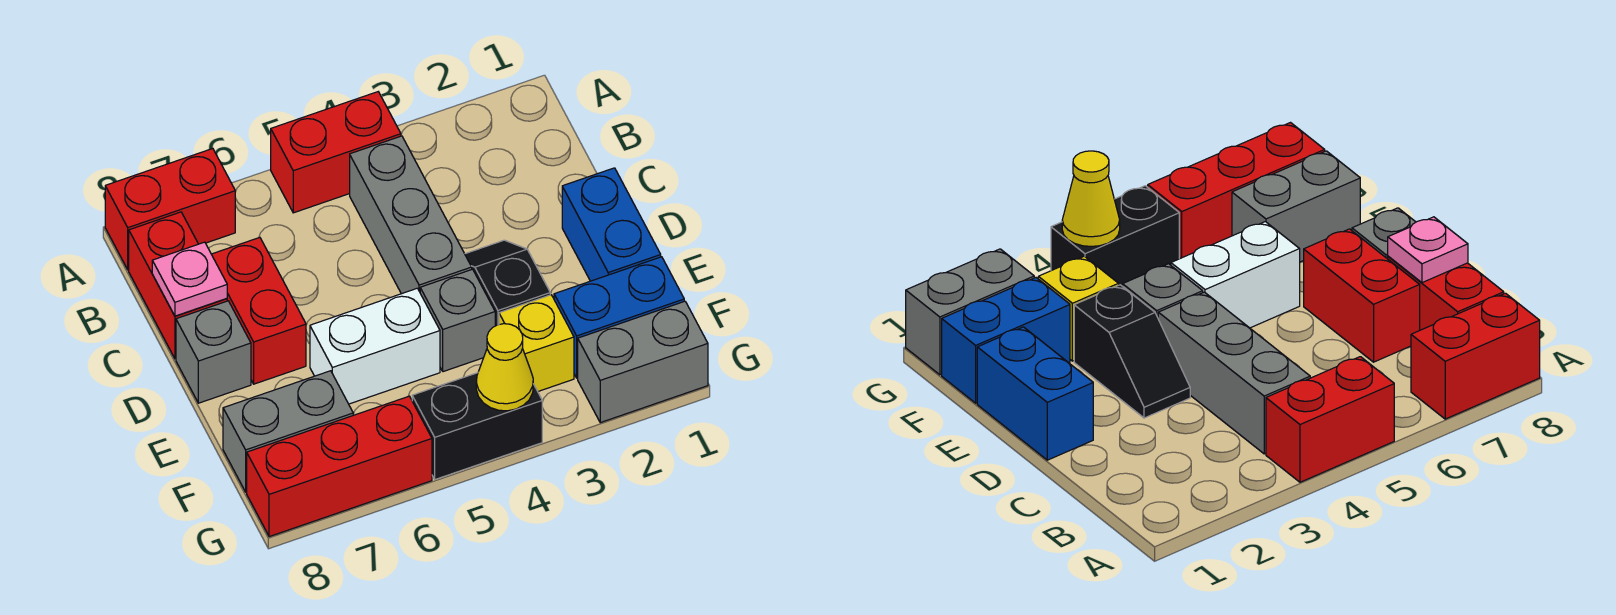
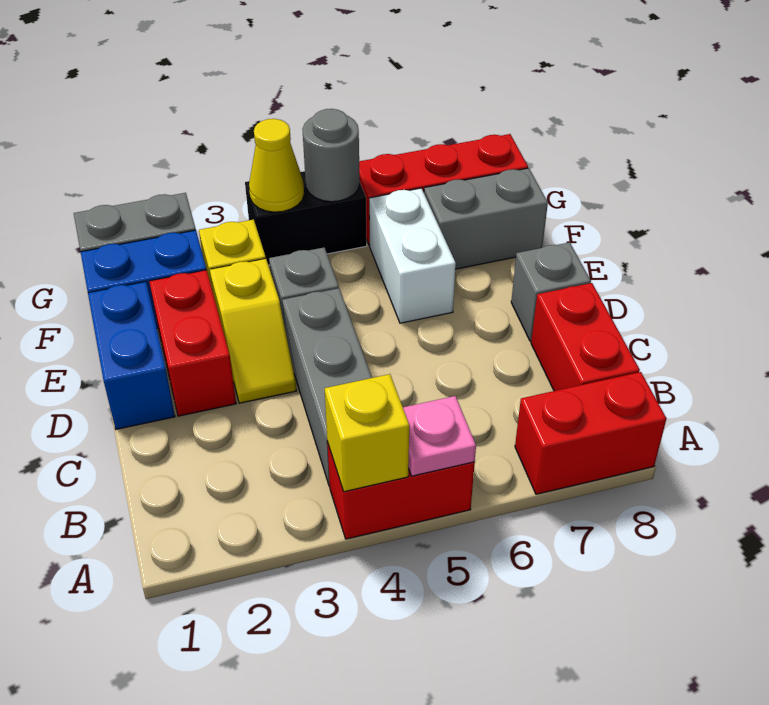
none -> yellow brick A4 level 2
red brick C7:D7 level 1 -> red brick D2:E2 level 1
pink plate C8 level 2 -> pink plate A5 level 2
black slope D3:E3 level 1 top E -> yellow slope D3:E3 level 1 top E
white brick E5:E6 level 1 -> white brick E6:F6 level 1
none -> grey round brick G5 level 2

